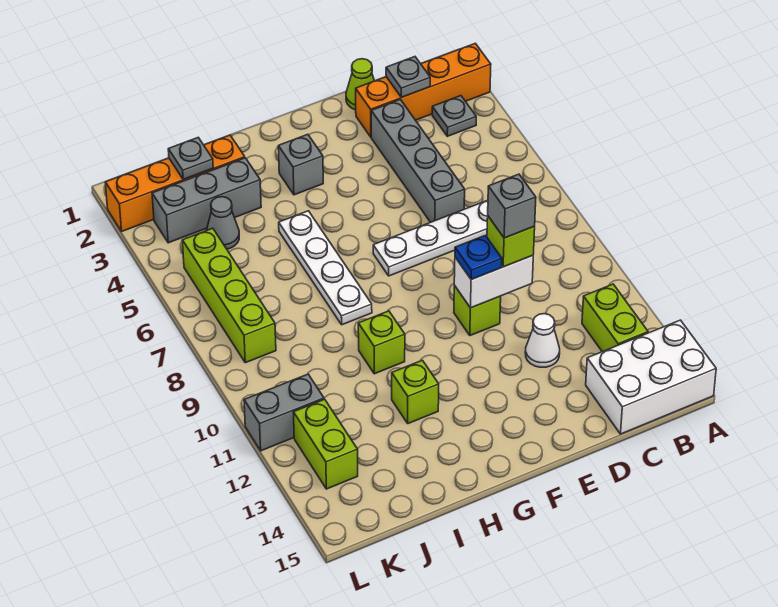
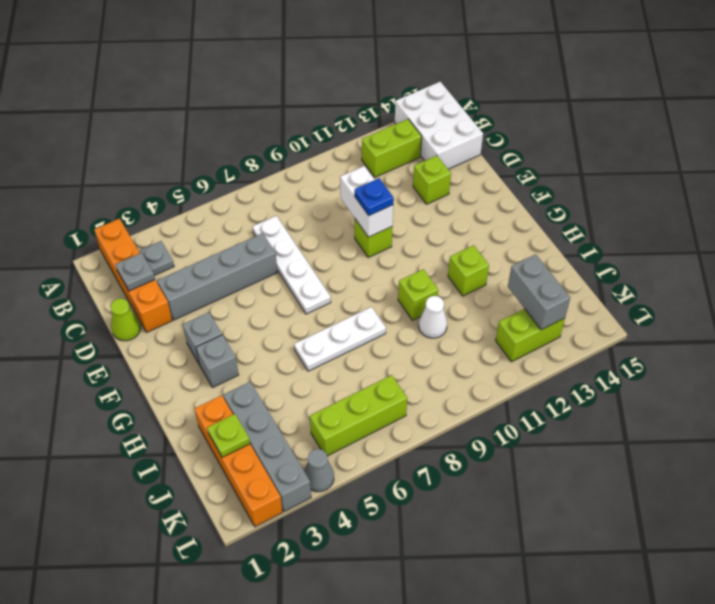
lime brick D10 level 3 -> lime brick D13 level 1
grey brick D10 level 4 -> grey brick F3 level 1
white cone D12 level 1 -> white cone I10 level 1
white plate H5:H8 level 1 -> white plate H6:H8 level 1
grey brick I3:K3 level 1 -> grey brick I3:L3 level 1
grey plate J2 level 2 -> lime plate J2 level 2
grey cone J4 level 1 -> grey cone L4 level 1
lime brick K5:K8 level 1 -> lime brick K5:K7 level 1
grey brick K11:L11 level 1 -> grey brick J13:K13 level 2

